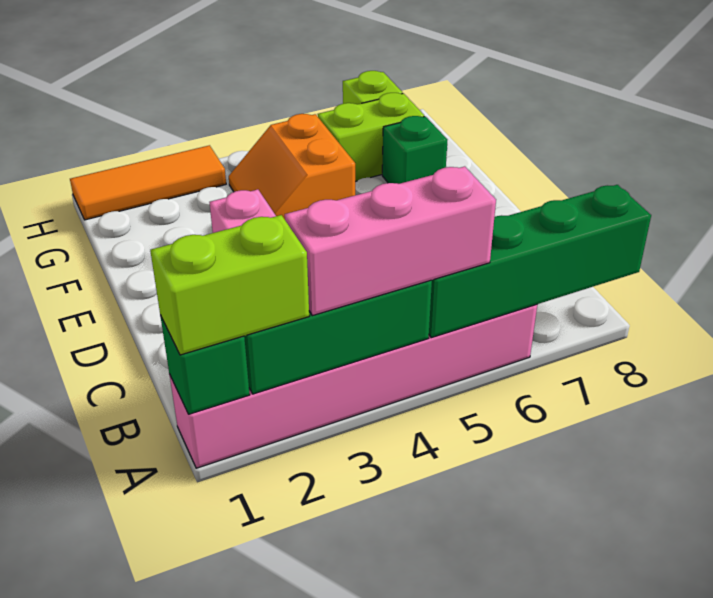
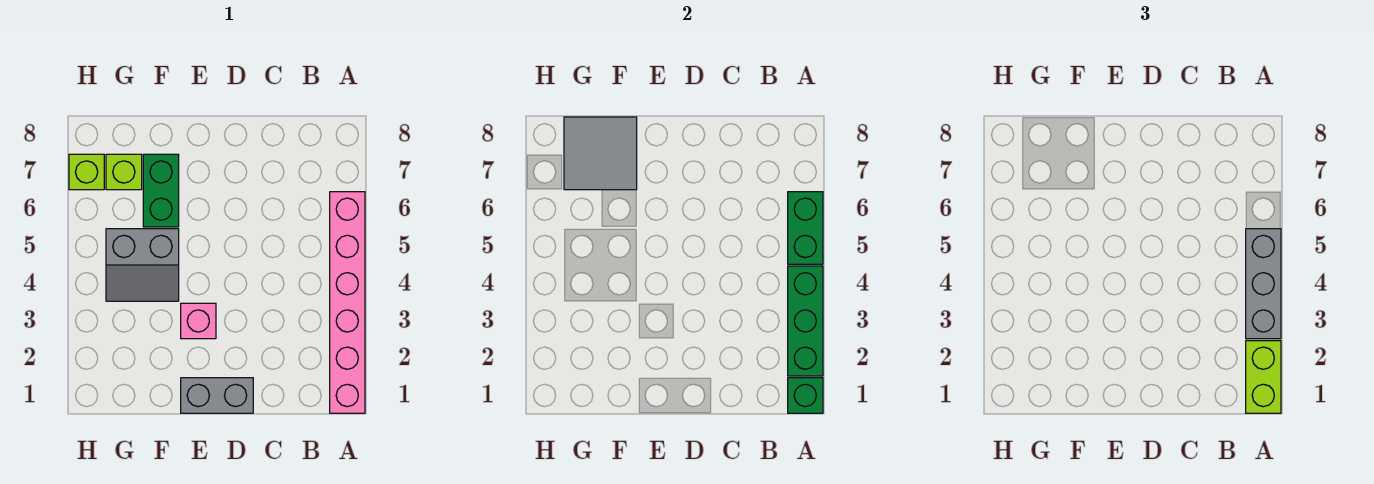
pink brick A3:A5 level 3 -> grey brick A3:A5 level 3
green brick A5:A8 level 2 -> green brick A5:A6 level 2
none -> grey brick D1:E1 level 1
orange slope F4:G5 level 1 top 5 -> grey slope F4:G5 level 1 top 5
green brick F7 level 1 -> green brick F6:F7 level 1
none -> grey tile F7:G8 level 2
lime brick G6:G7 level 1 -> lime brick G7 level 1
orange tile H1:H3 level 1 -> none

